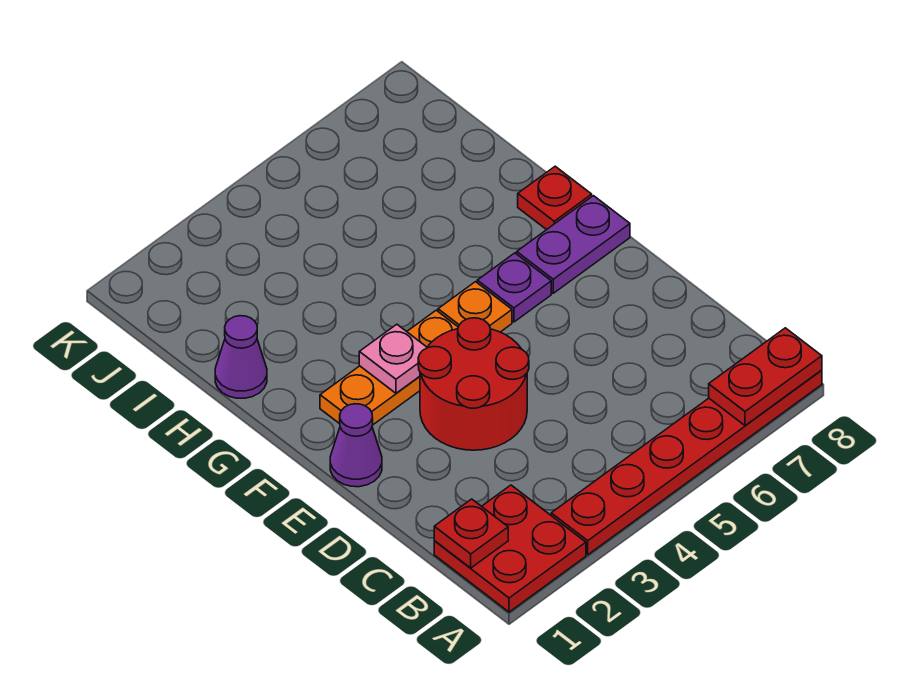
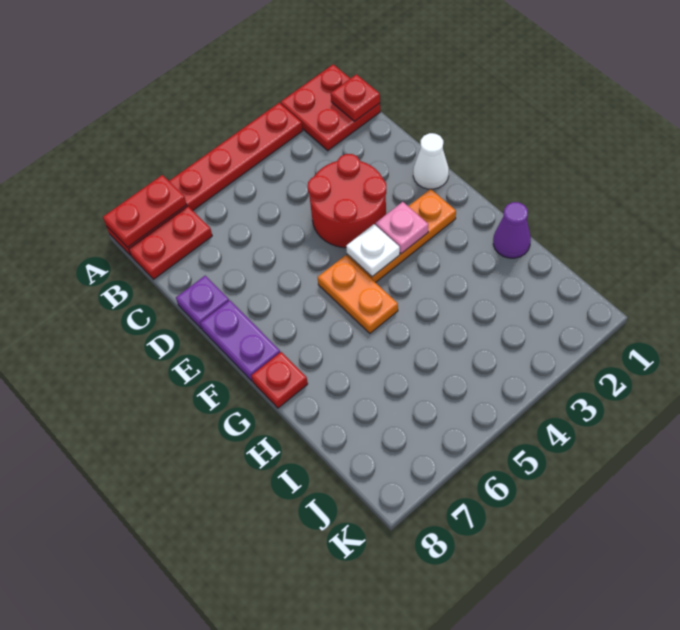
none -> red plate B7:B8 level 1
purple cone E1 level 1 -> white cone E1 level 1
none -> white plate F4 level 2
orange plate F5 level 1 -> orange plate F5:G5 level 1
purple plate F6 level 1 -> purple plate D8 level 1
purple plate F7:F8 level 1 -> purple plate E8:F8 level 1

